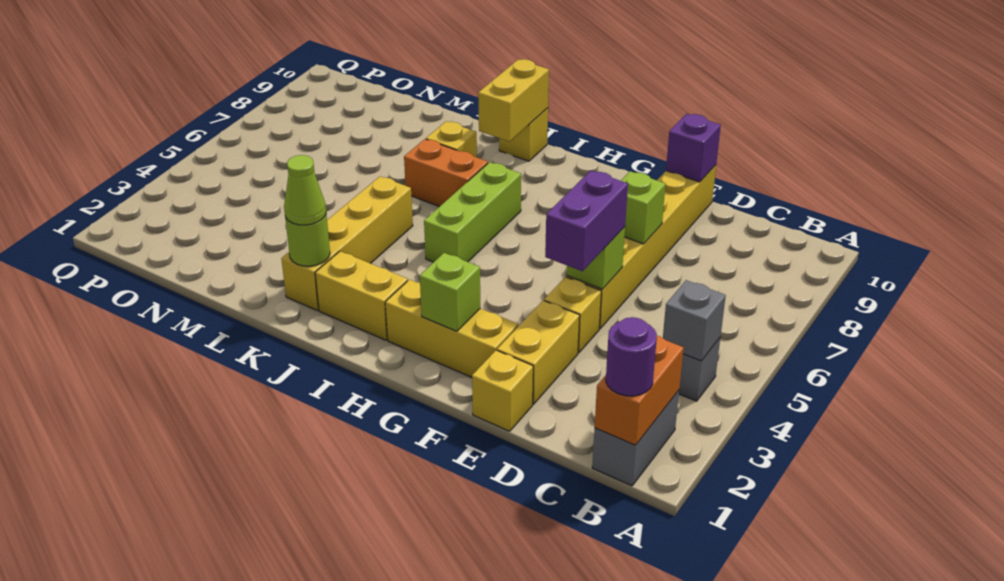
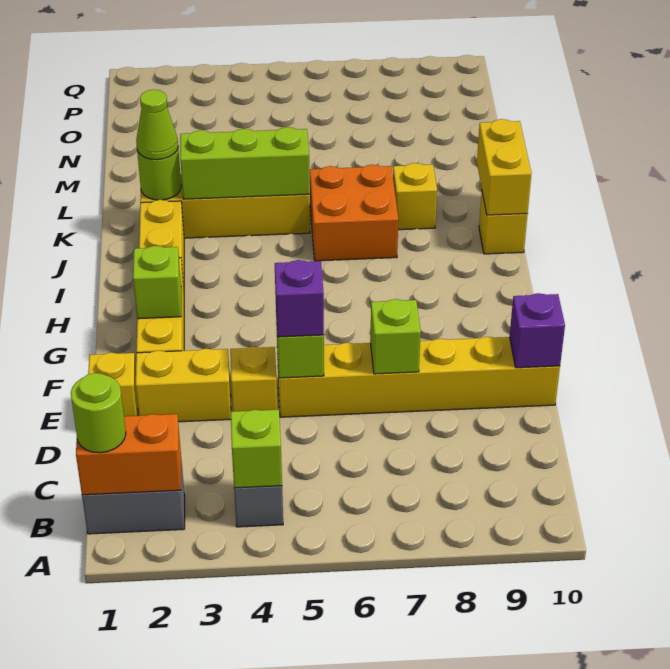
purple round brick B1 level 3 -> lime round brick B1 level 3
grey brick B4 level 2 -> lime brick B4 level 2
purple brick E4:E5 level 3 -> purple brick E5 level 3
lime brick I5:I7 level 1 -> lime brick K3:K5 level 2
orange brick J7:K7 level 1 -> orange brick J6:K7 level 1
yellow brick J9:J10 level 2 -> yellow brick J10:K10 level 2

